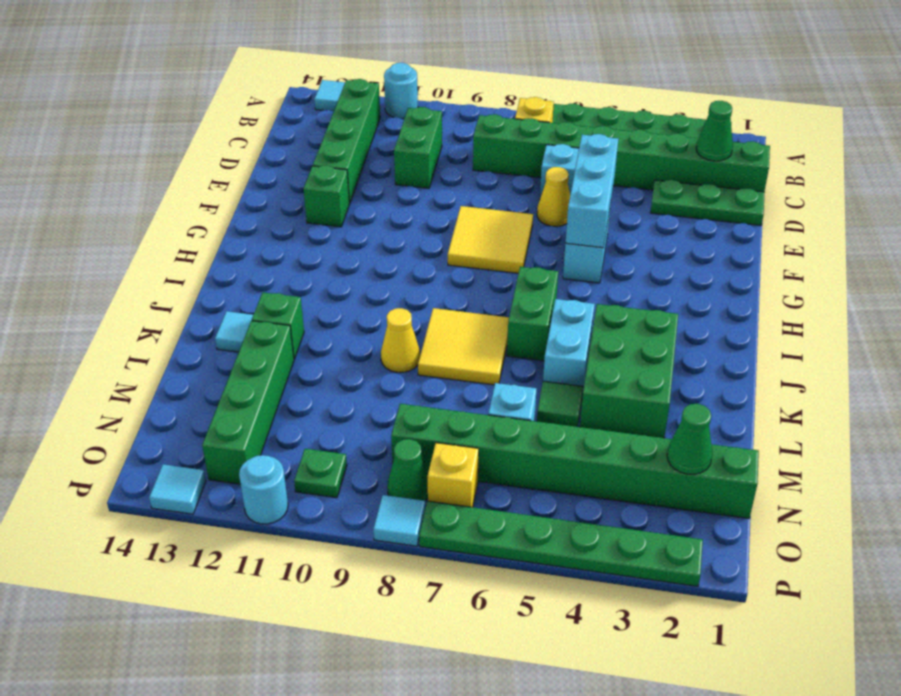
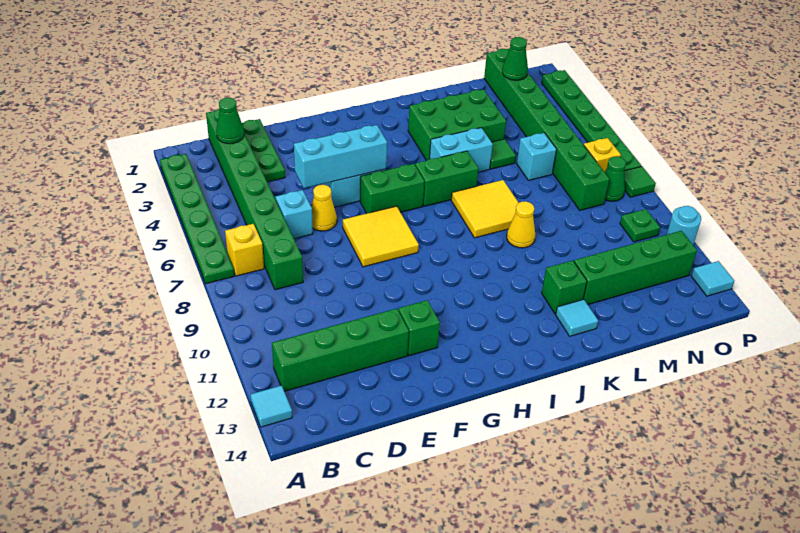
cyan round brick A11 level 1 -> none
green brick C10:D10 level 1 -> green brick G6:H6 level 1
cyan tile P8 level 1 -> green tile P8 level 1

